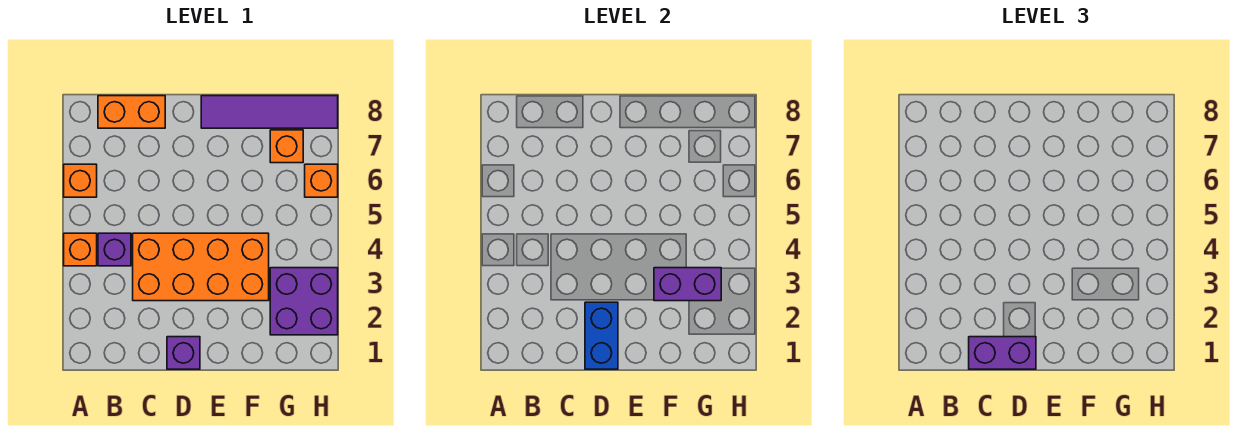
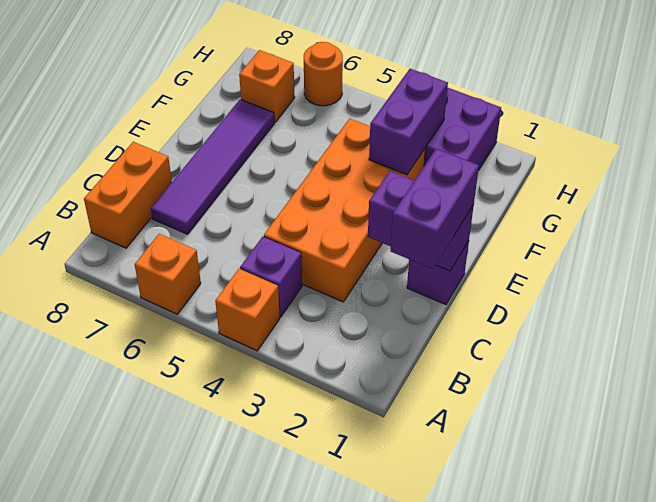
blue brick D1:D2 level 2 -> purple brick D1:D2 level 2
purple tile E8:H8 level 1 -> purple tile C7:F7 level 1
orange brick H6 level 1 -> orange round brick H6 level 1

